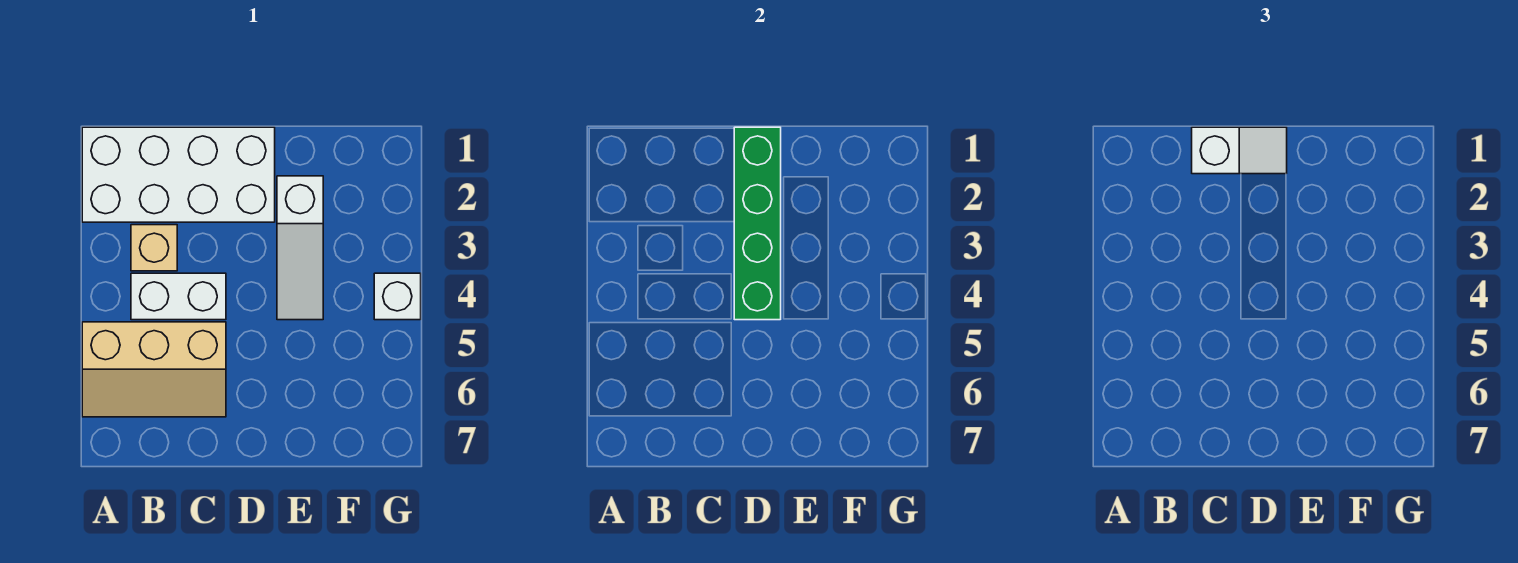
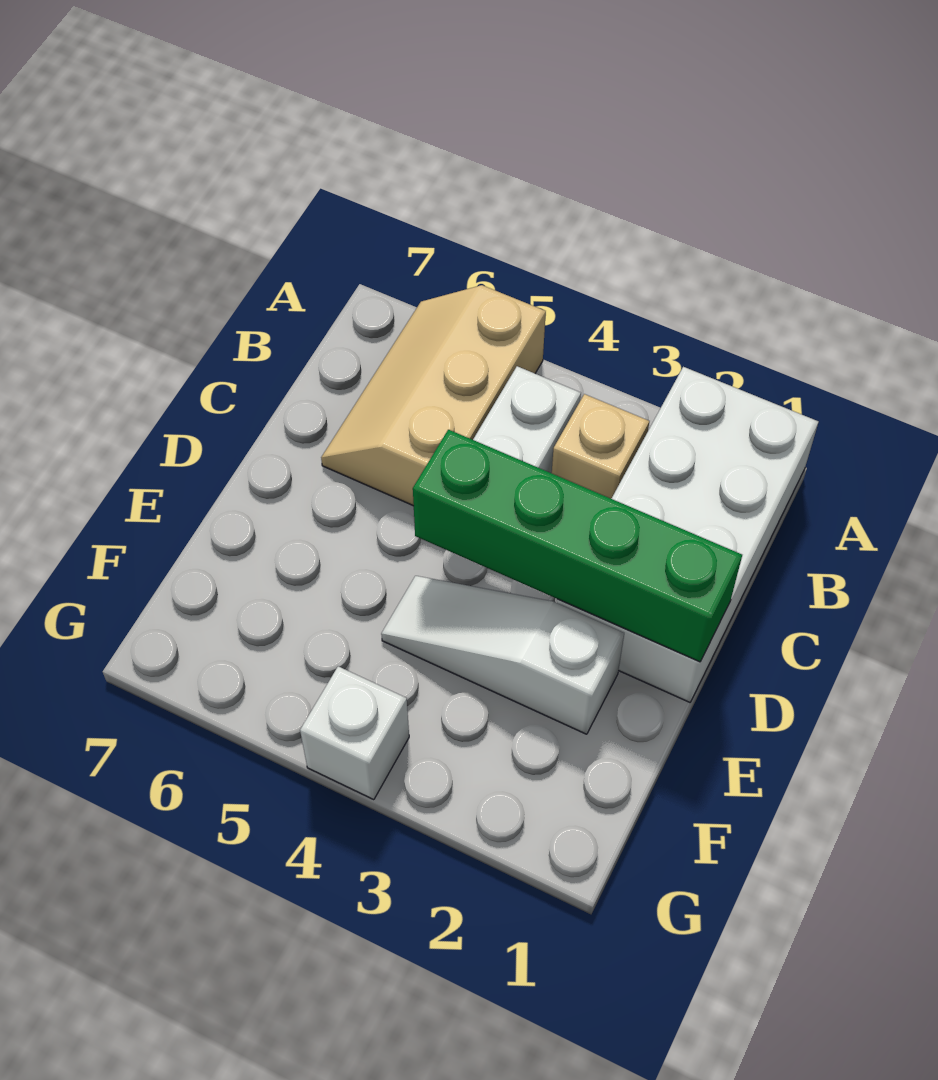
white slope C1:D1 level 3 top C -> none

